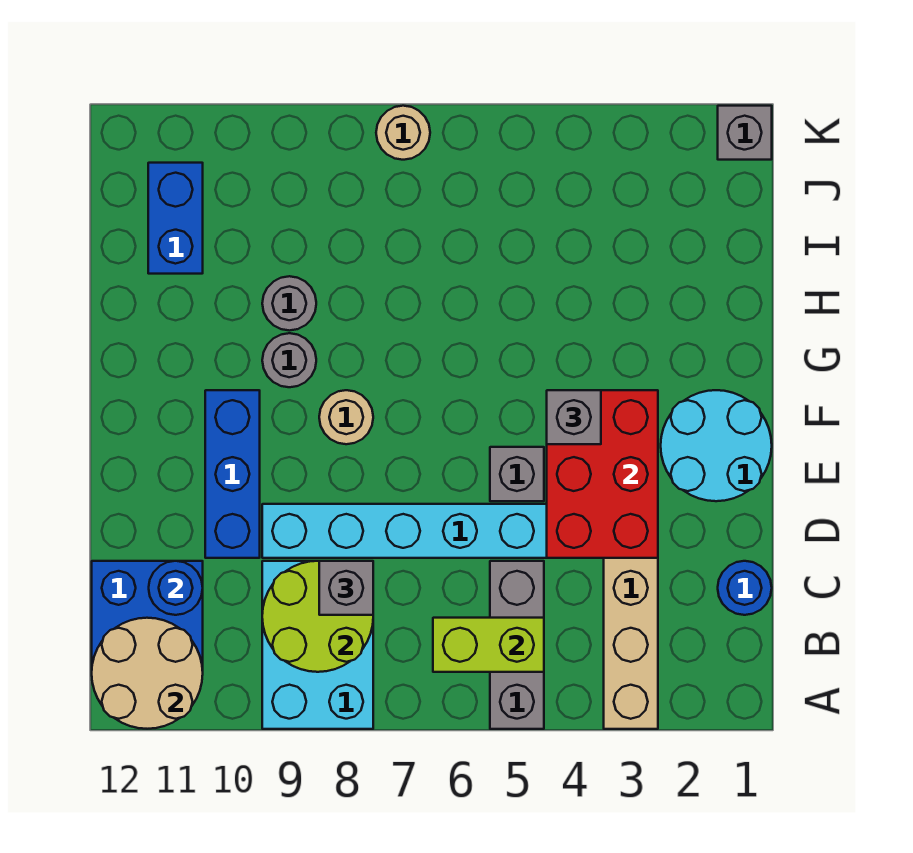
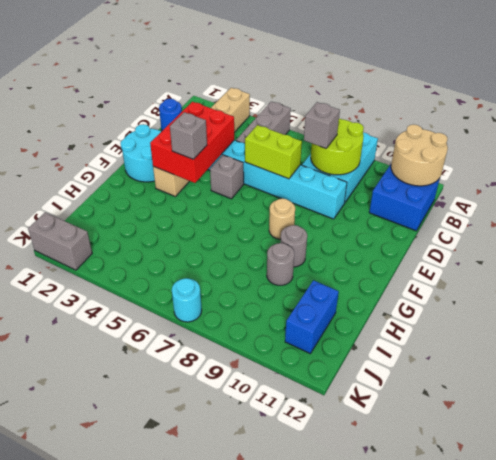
lime brick B5:B6 level 2 -> lime brick D6:D7 level 2
blue round brick C11 level 2 -> none
blue brick D10:F10 level 1 -> none
grey brick K1 level 1 -> grey brick K1:K2 level 1
tan round brick K7 level 1 -> cyan round brick K7 level 1

